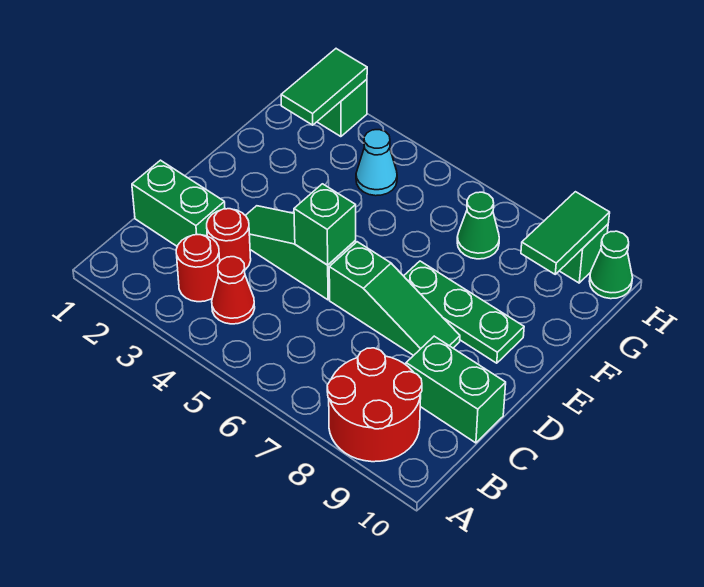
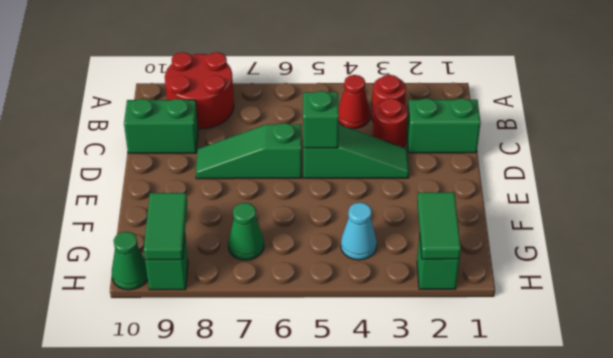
green plate E7:E9 level 1 -> none

